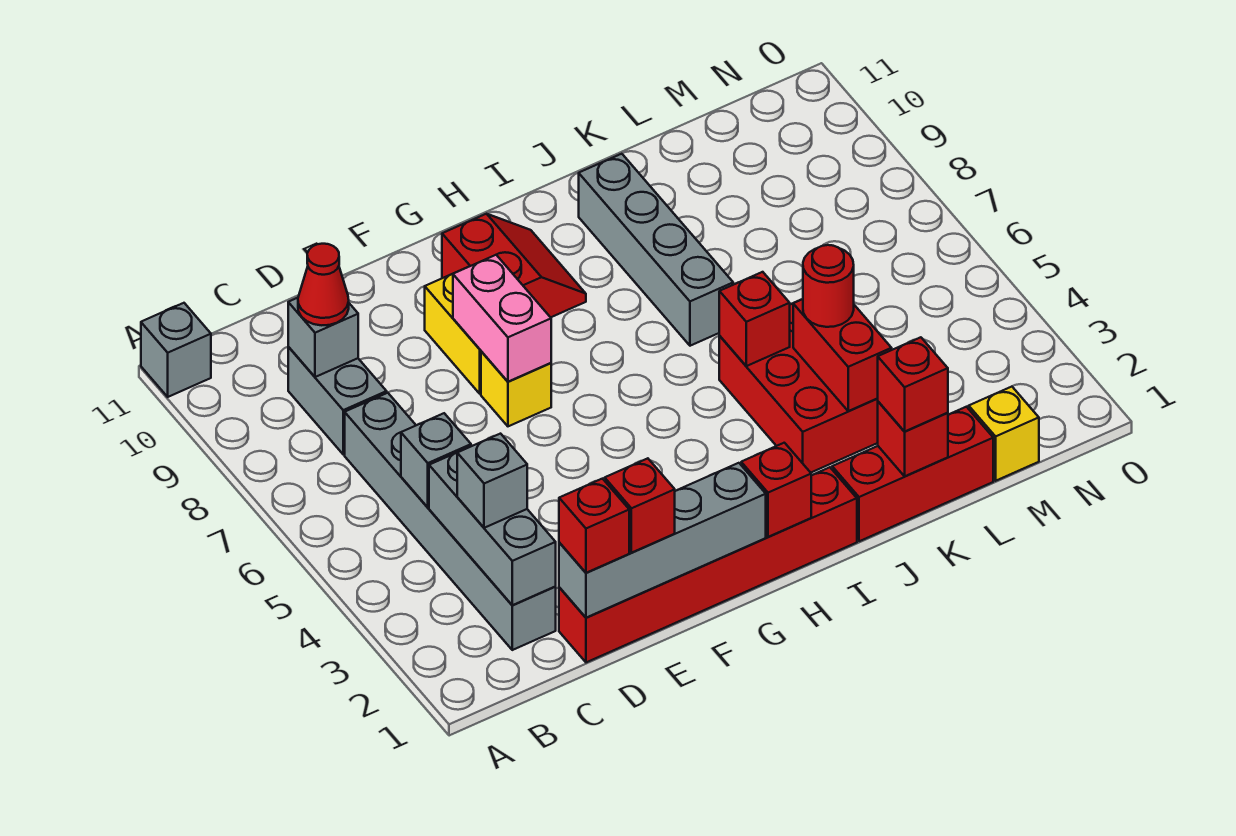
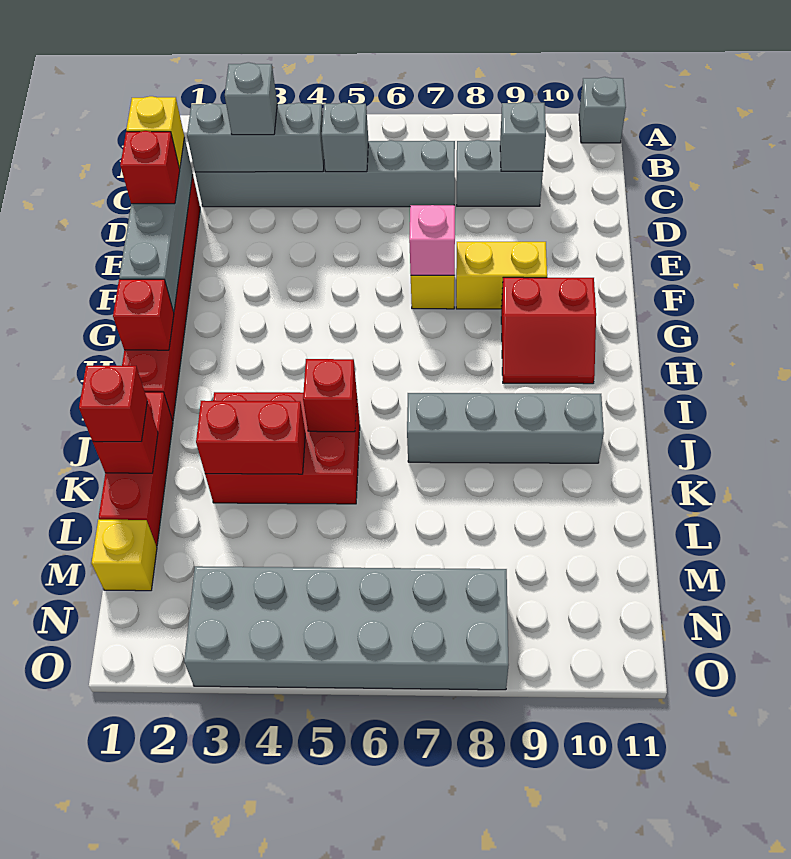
red cone C9 level 3 -> none
red brick D1 level 3 -> yellow brick D1 level 3
pink brick F7:F8 level 2 -> pink brick F7 level 2
red round brick K4 level 3 -> none
none -> grey brick N3:O8 level 1

